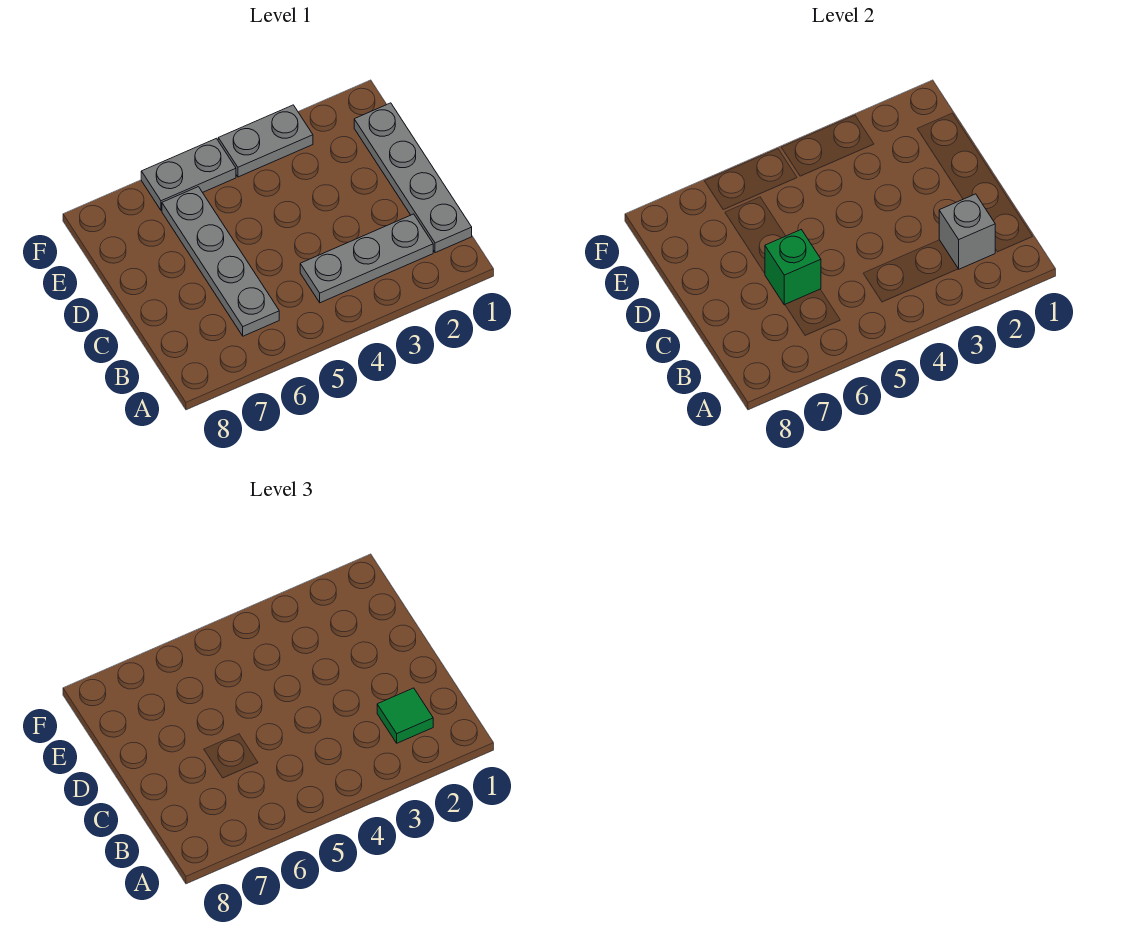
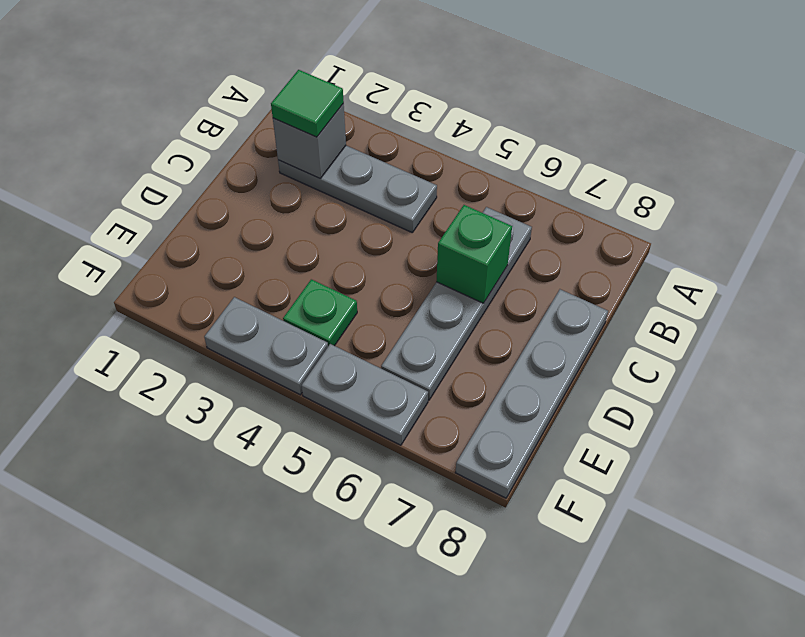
grey plate B1:E1 level 1 -> grey plate C8:F8 level 1
none -> green plate E4 level 1

